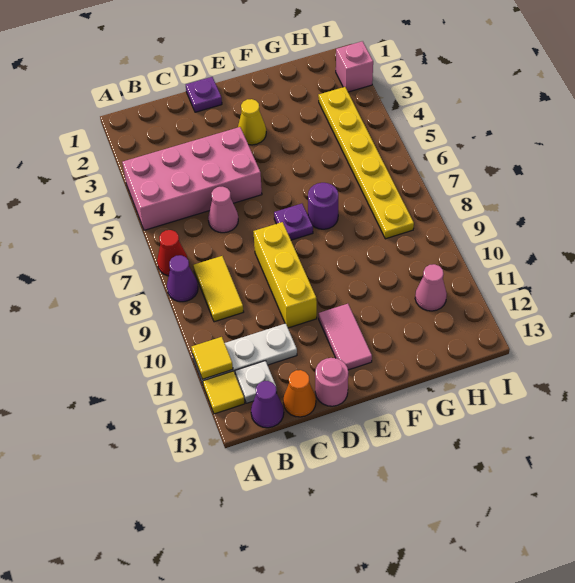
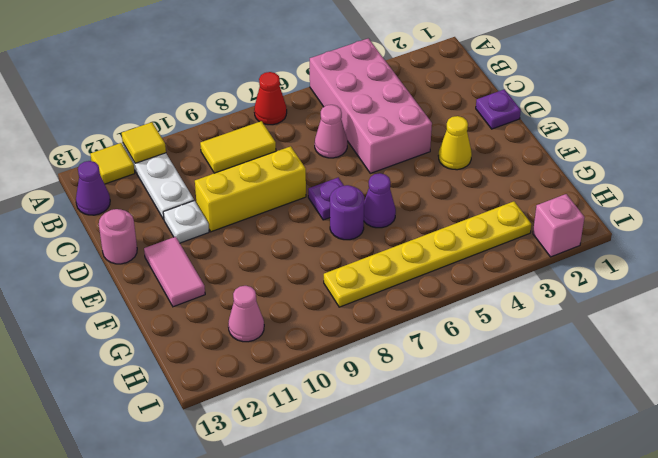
purple cone A8 level 1 -> purple cone F6 level 1
white plate B12 level 1 -> white plate D11 level 1
orange cone C13 level 1 -> none
pink tile E11:E12 level 1 -> pink tile E12:F12 level 1

